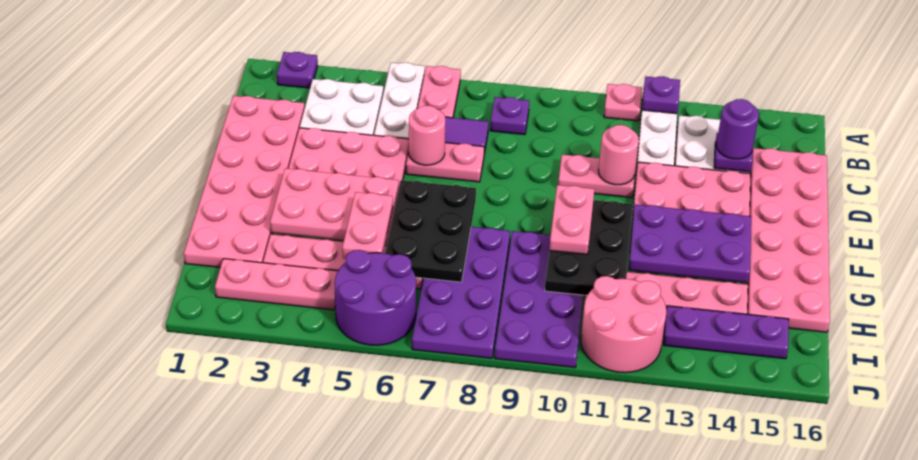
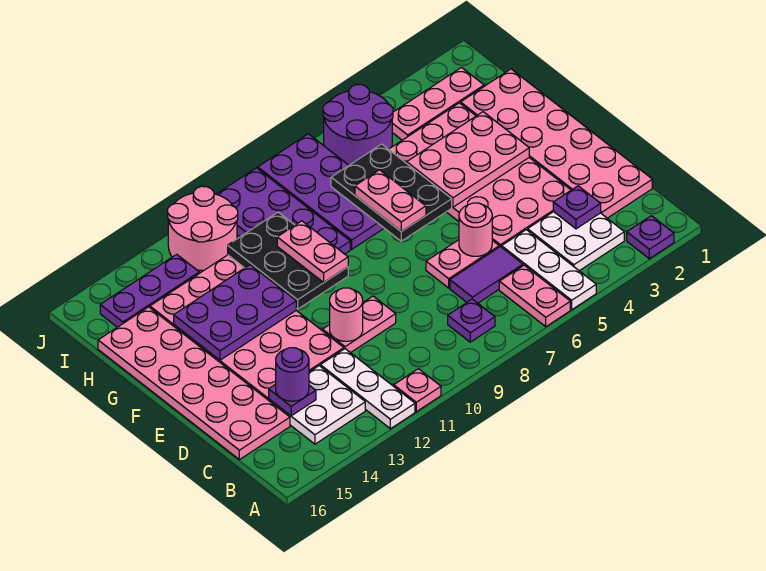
purple plate A12 level 2 -> purple plate C3 level 2
pink plate G5:H5 level 3 -> pink plate F7:G7 level 3

